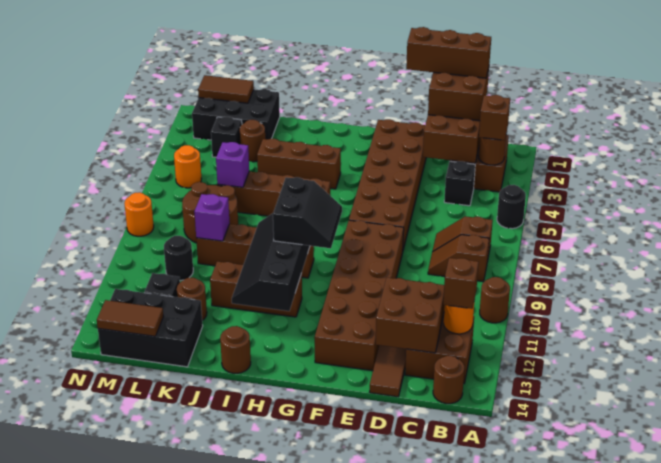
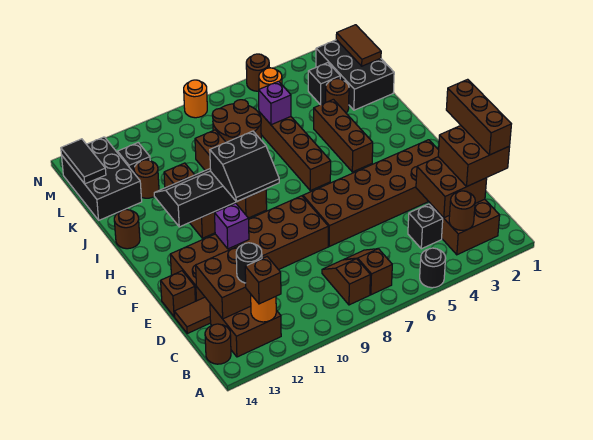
brown round brick A10 level 1 -> brown round brick N5 level 1
brown brick B3 level 3 -> brown brick E14 level 1
purple brick K9 level 2 -> purple brick F11 level 2
black round brick L10 level 1 -> black round brick C12 level 3
brown tile L14:M14 level 2 -> black tile L14:M14 level 2

